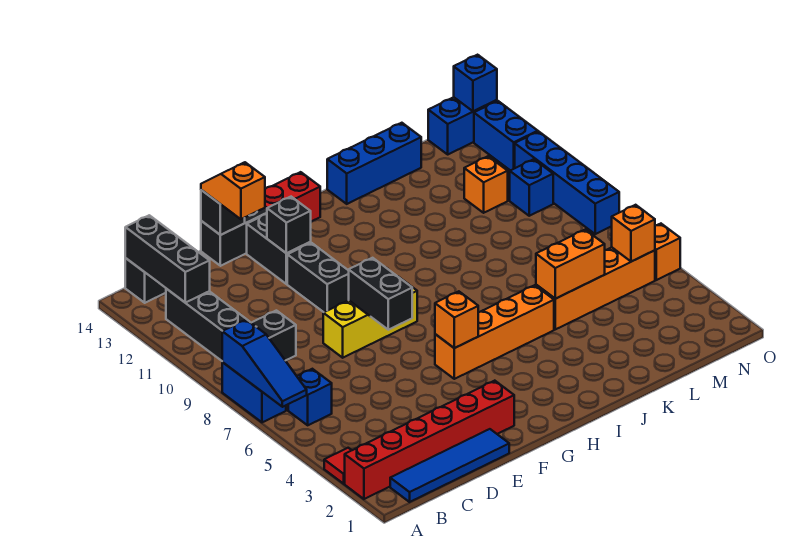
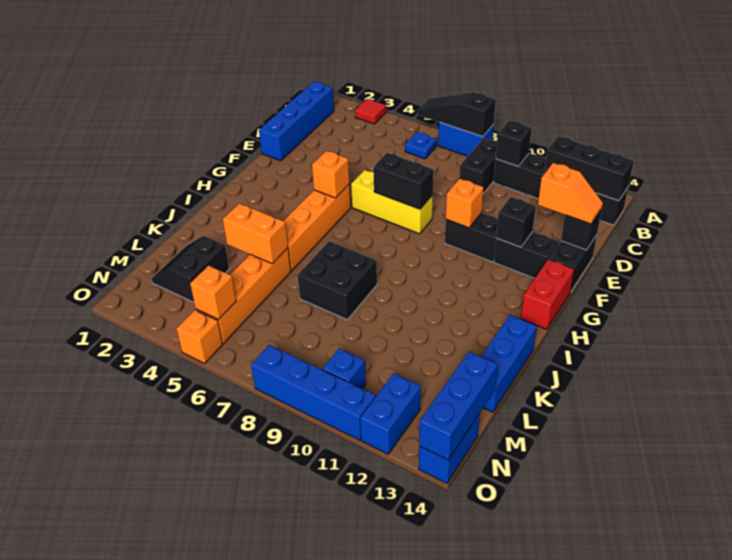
red brick A2:F2 level 1 -> none
blue slope A6:A8 level 2 top 8 -> black slope A6:A8 level 2 top 8
blue tile B1:E1 level 1 -> blue brick B1:E1 level 1
blue brick B6 level 1 -> blue plate B6 level 1
none -> black brick B10 level 2
yellow brick E8:G8 level 1 -> yellow brick F6:F8 level 1
none -> black brick J7:K8 level 1
orange brick K5:L5 level 2 -> orange brick K4:K5 level 2
none -> black slope L2:M3 level 1 top 3
orange brick M11 level 1 -> orange brick F10 level 2
blue brick O12:O13 level 1 -> blue brick N12:O12 level 1
blue brick O14 level 2 -> blue brick M14:O14 level 2

